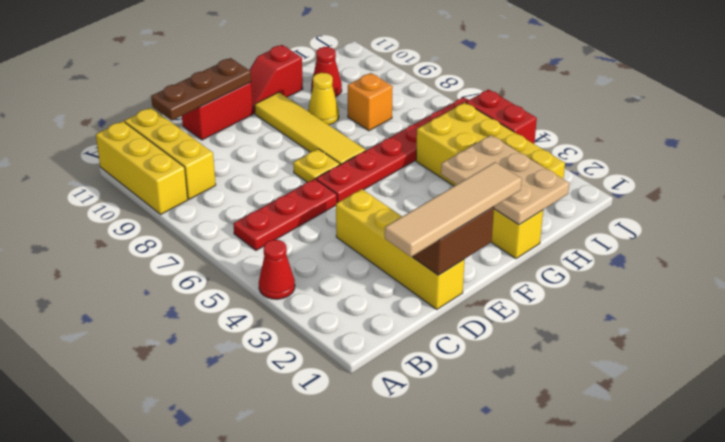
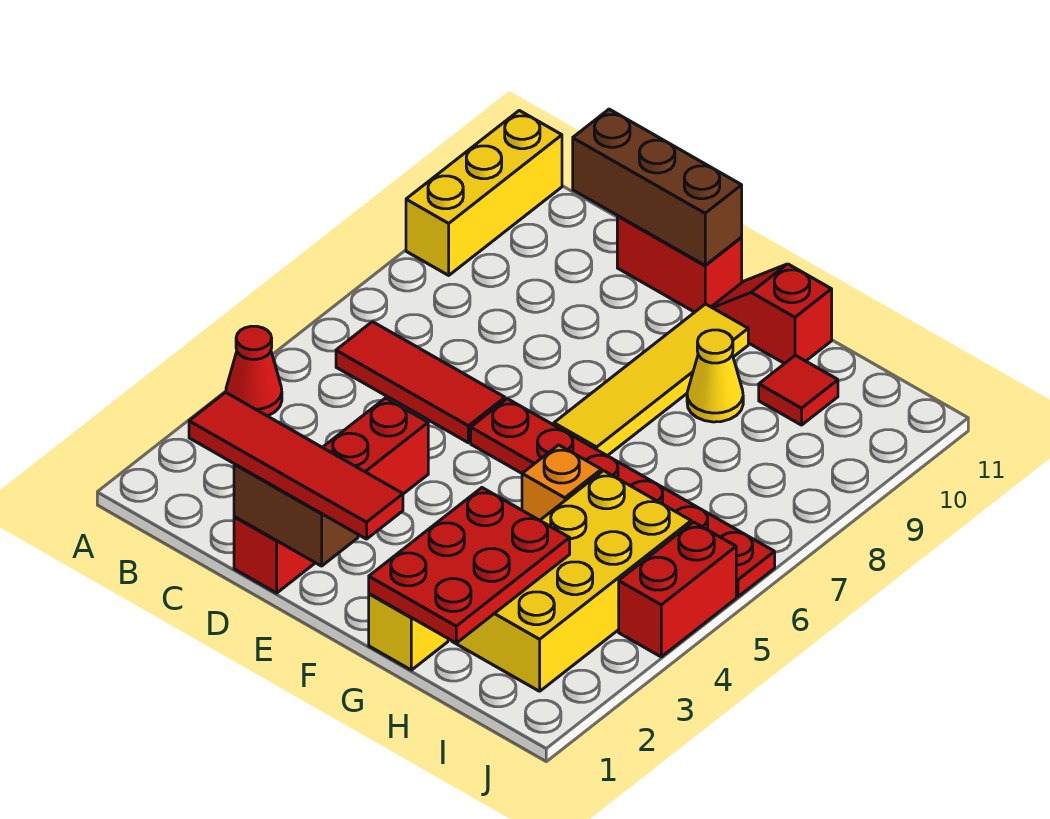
red plate B6:D6 level 1 -> red tile B6:D6 level 1
yellow brick B9:B11 level 1 -> none
tan tile C1:F1 level 3 -> red tile C1:F1 level 3
brown plate C11:E11 level 2 -> brown brick C11:E11 level 2
yellow brick D1:D4 level 1 -> red brick D1:D4 level 1
yellow plate E7 level 1 -> none
tan plate G1:H3 level 2 -> red plate G1:H3 level 2
orange brick H8 level 1 -> orange brick G5 level 1
red cone H10 level 1 -> red tile H10 level 1

